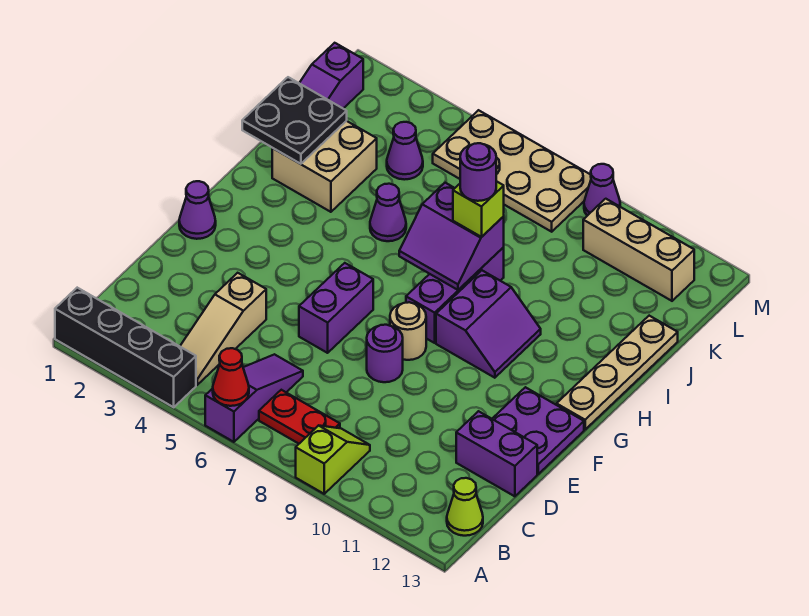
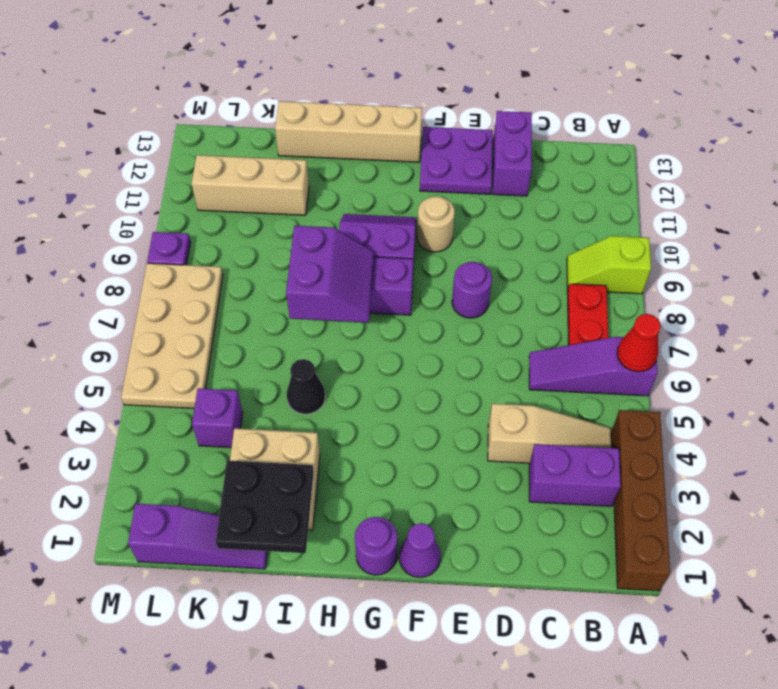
black brick A1:A4 level 1 -> brown brick A1:A4 level 1
lime cone B13 level 1 -> none
purple brick E6:F6 level 1 -> purple brick B3:C3 level 1
tan round brick F8 level 1 -> tan round brick F10 level 1
tan plate G13:J13 level 1 -> tan brick G13:J13 level 1
purple cone I5 level 1 -> black cone I5 level 1
lime brick I8 level 3 -> none
purple round brick I8 level 4 -> purple round brick G1 level 1
purple cone K4 level 1 -> purple brick K4 level 1
tan brick L10:L12 level 1 -> tan brick J11:L11 level 1
purple cone M9 level 1 -> purple plate M9 level 1

